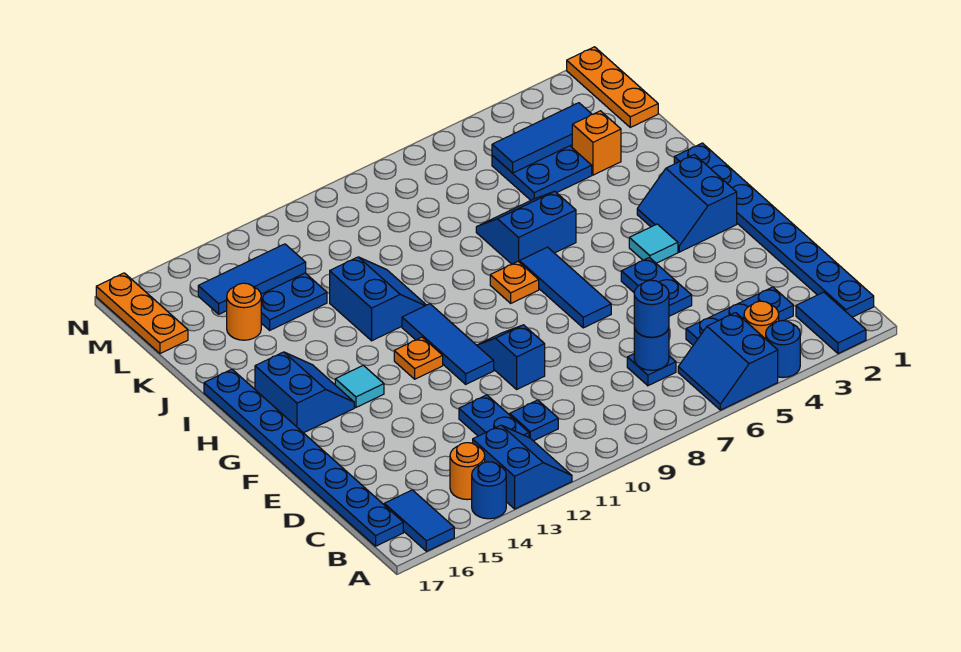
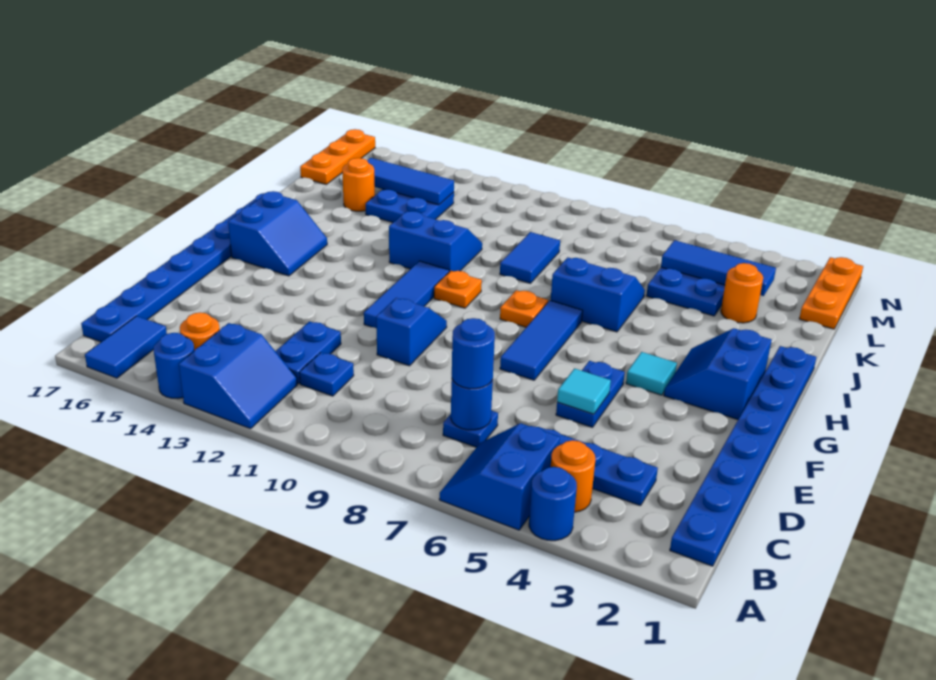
blue tile A2:B2 level 1 -> blue tile J9:K9 level 1
orange plate G12 level 1 -> orange plate H10 level 1
cyan tile G14 level 1 -> cyan tile E5 level 2
blue slope I11:J12 level 1 top 12 -> blue slope I11:J12 level 1 top I
orange brick K3 level 1 -> orange round brick K3 level 1

